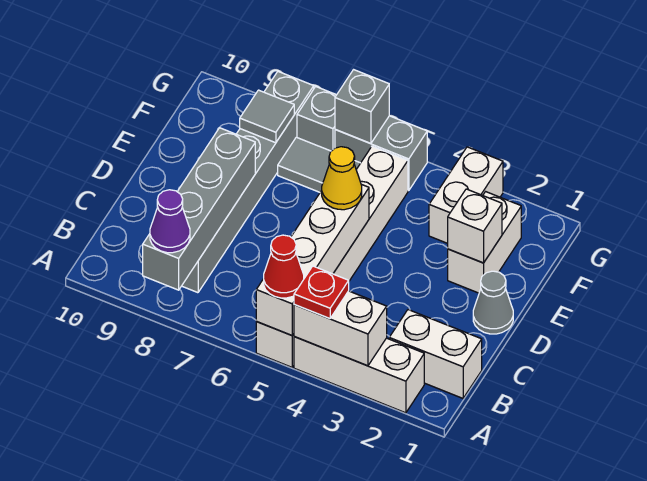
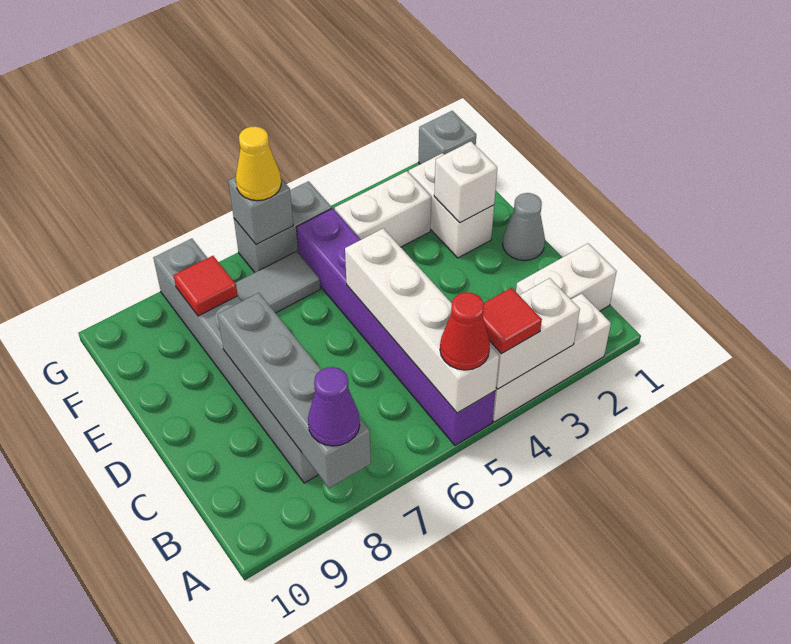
red plate A4 level 3 -> red tile A4 level 3
white brick A5:F5 level 1 -> purple brick A5:F5 level 1
yellow cone D5 level 3 -> yellow cone G6 level 3
white brick F3:G3 level 1 -> white brick F3:F4 level 1
grey tile F8 level 2 -> red tile F8 level 2
grey brick G7 level 1 -> grey brick G1 level 1

